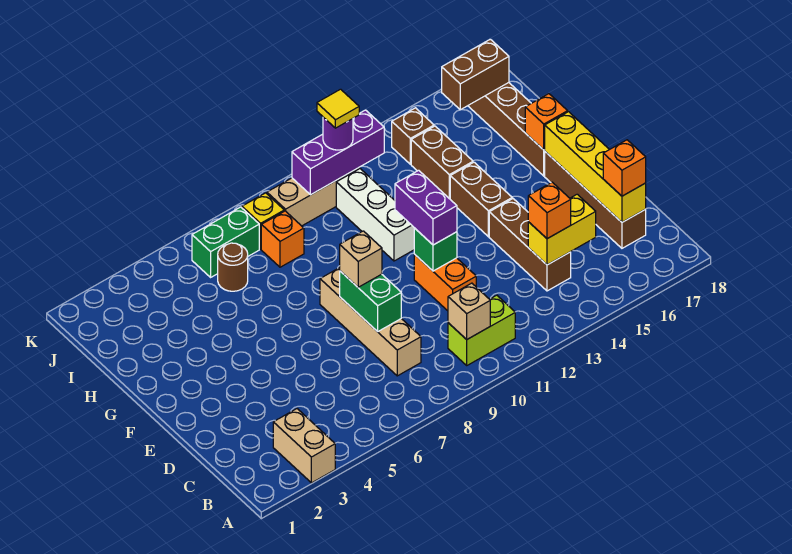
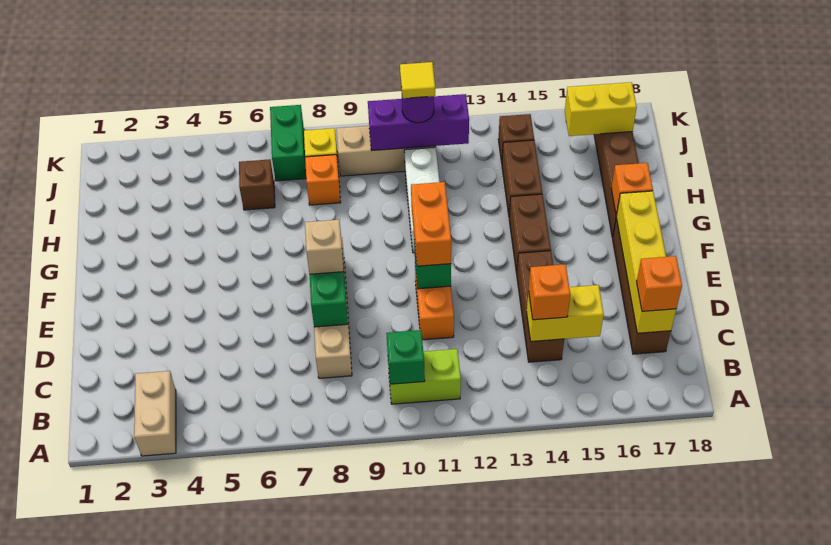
tan brick B10 level 2 -> green brick B10 level 2
purple brick E11:F11 level 3 -> orange brick E11:F11 level 3
brown round brick I6 level 1 -> brown brick I6 level 1
green brick J6:J7 level 1 -> green brick J7:K7 level 1
brown brick J16:J17 level 2 -> yellow brick J16:J17 level 2

